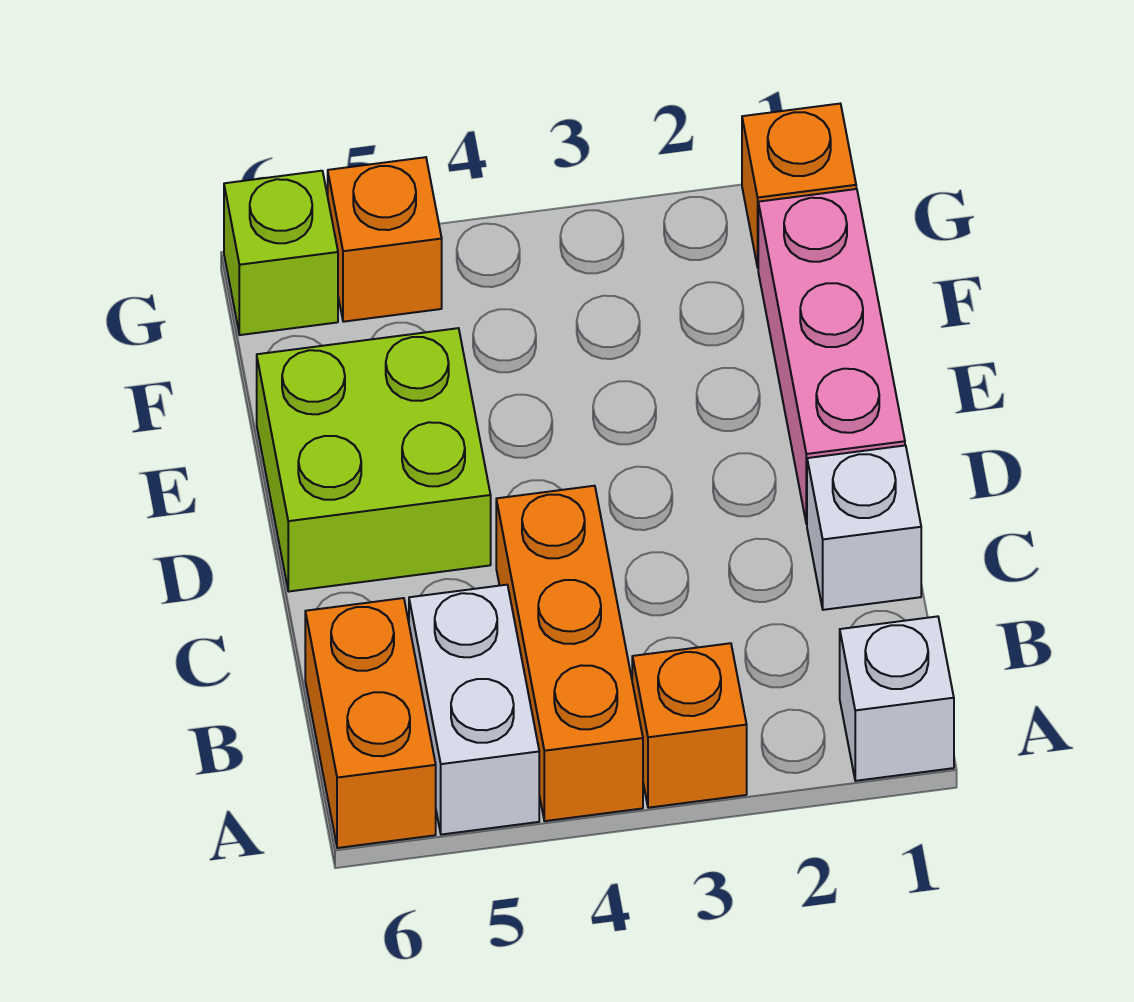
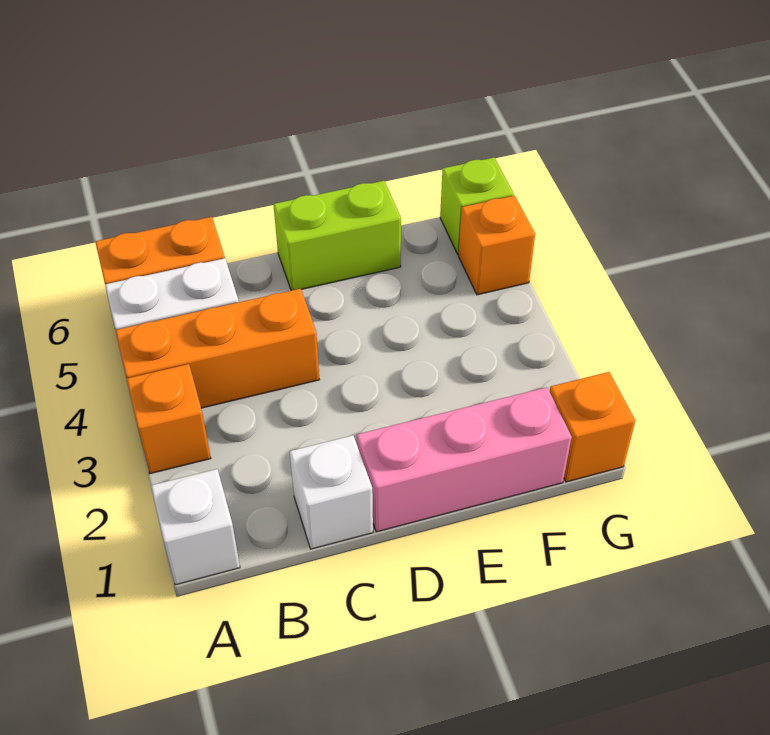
lime brick D5:E6 level 1 -> lime brick D6:E6 level 1

